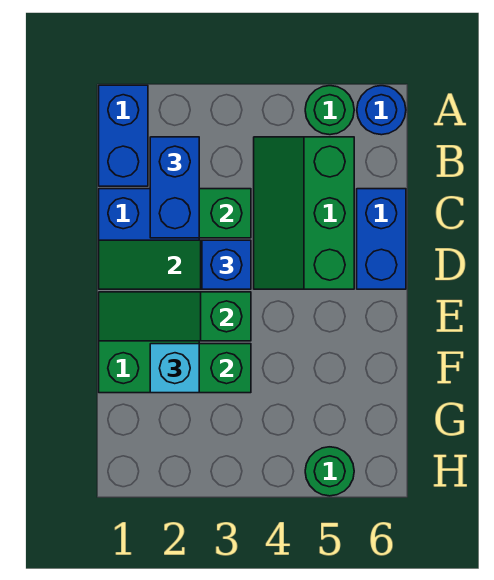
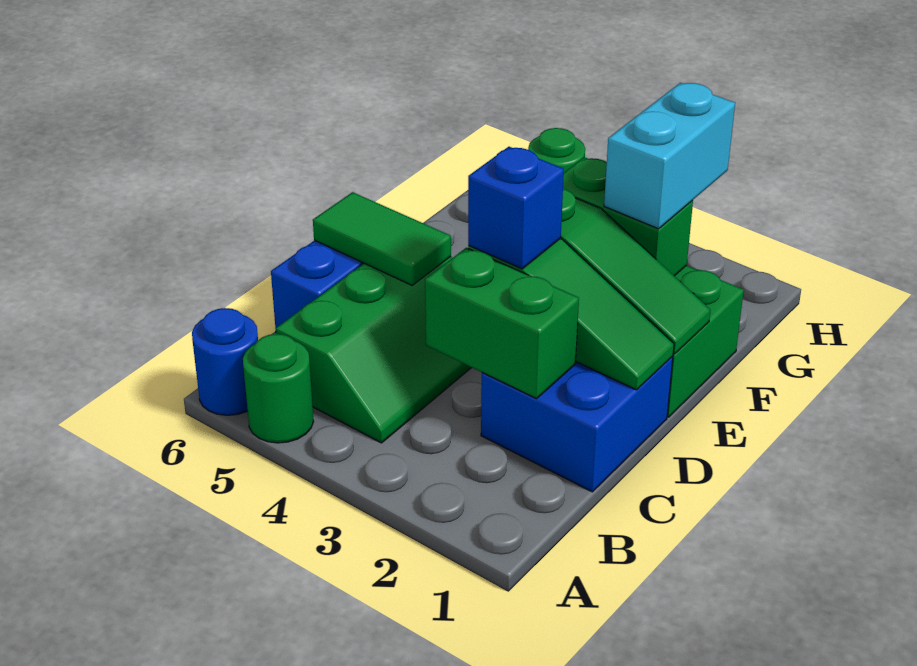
blue brick A1:B1 level 1 -> none
blue brick B2:C2 level 3 -> none
none -> green tile D5:D6 level 2
cyan brick F2 level 3 -> cyan brick F2:G2 level 3

